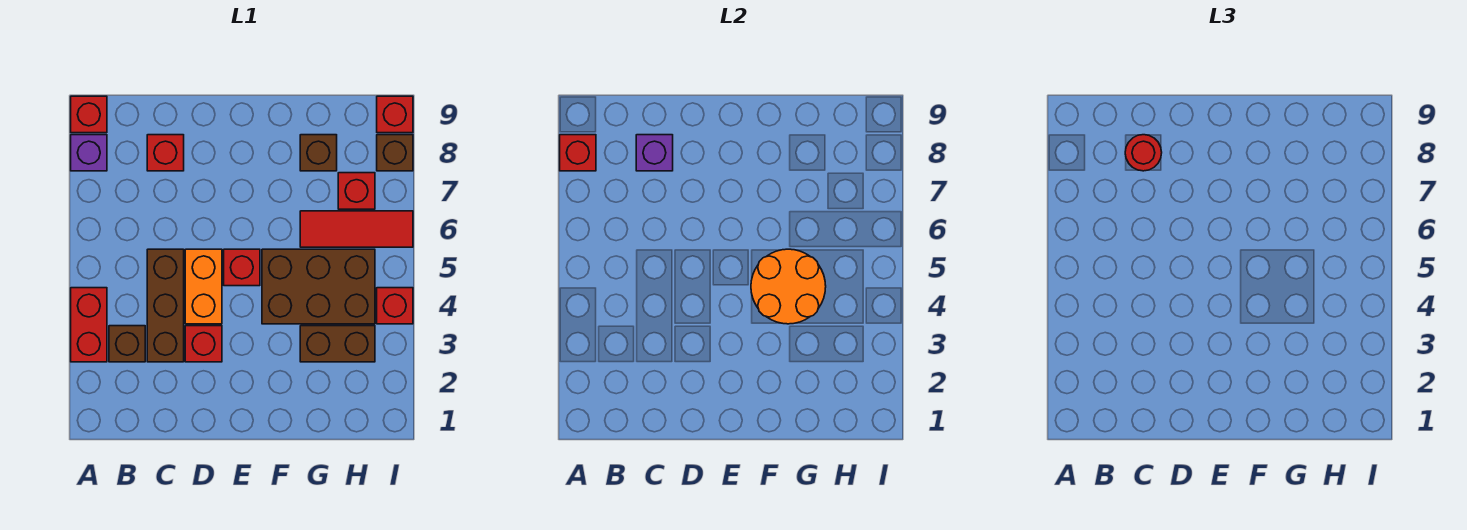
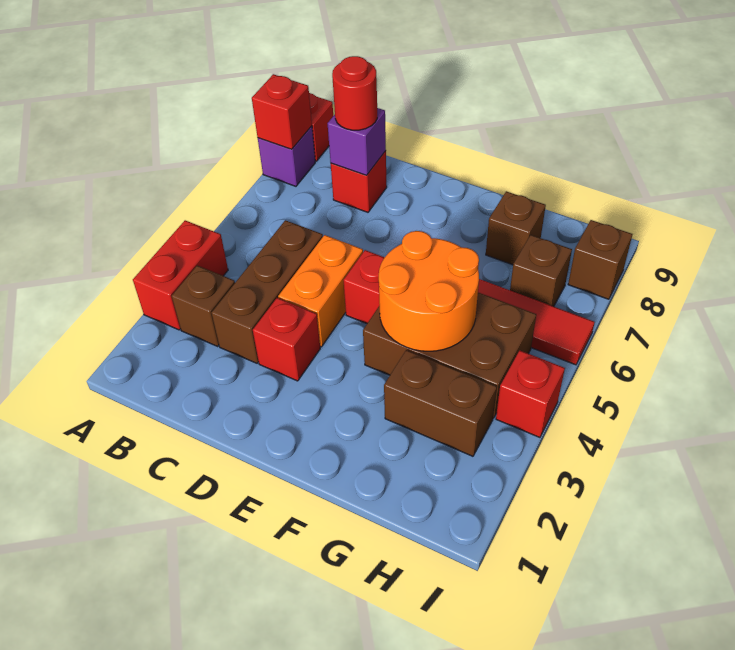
red brick H7 level 1 -> brown brick H7 level 1
red brick I9 level 1 -> none

